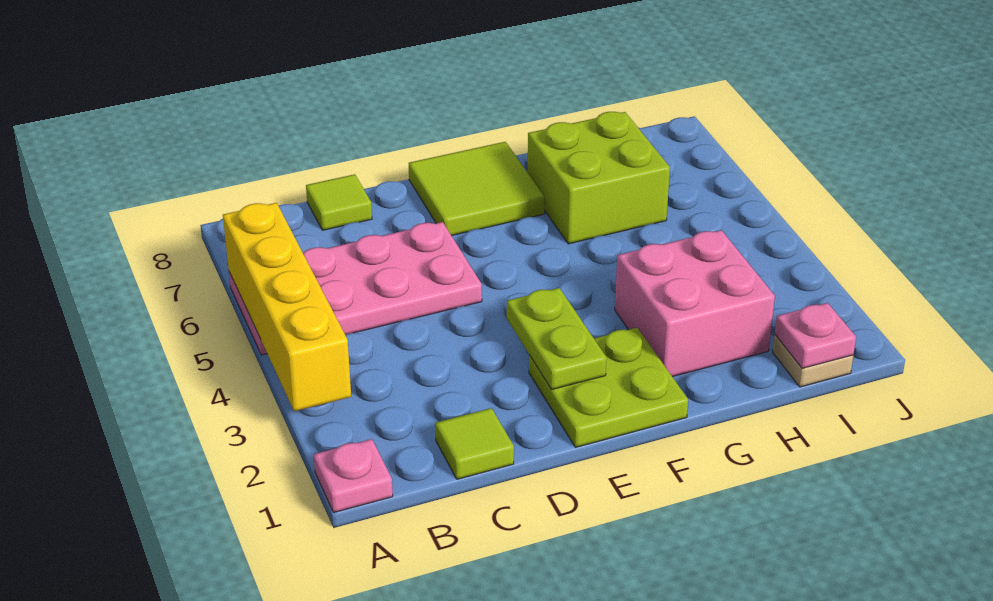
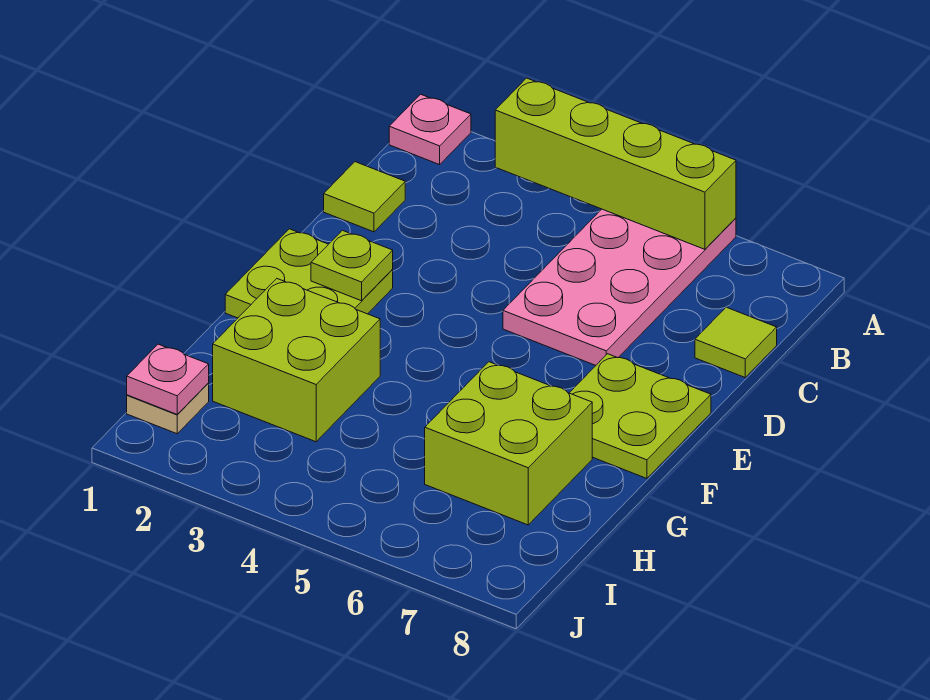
yellow brick A3:A6 level 2 -> lime brick A3:A6 level 2
lime plate E2:E3 level 2 -> lime plate E2 level 2
lime tile E7:F8 level 1 -> lime plate E7:F8 level 1
pink brick G2:H3 level 1 -> lime brick G2:H3 level 1

